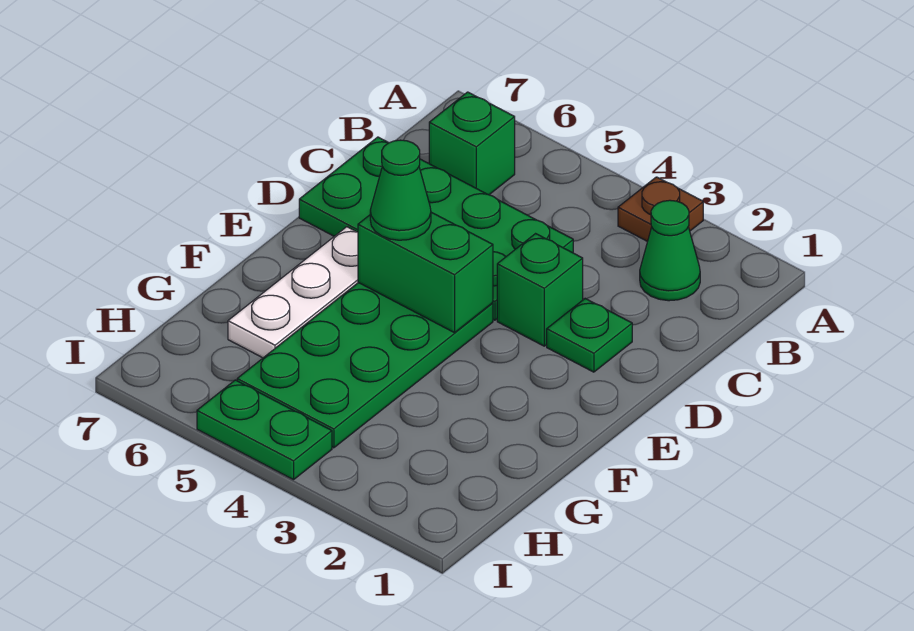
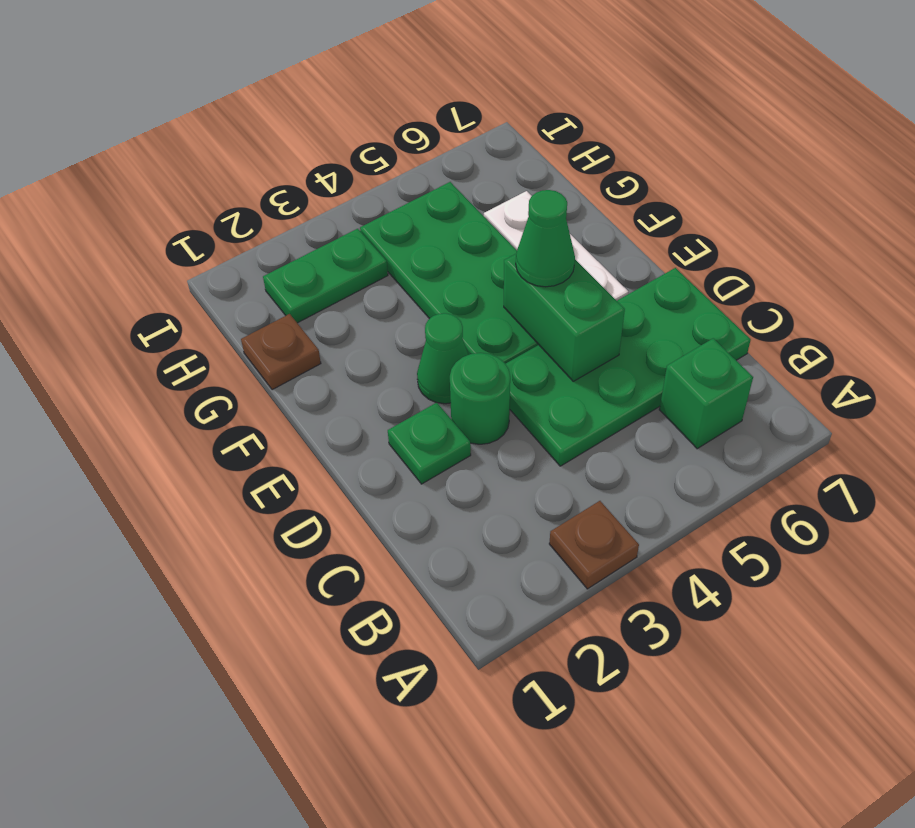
green cone B2 level 1 -> green cone E3 level 1
green brick D3 level 1 -> green round brick D3 level 1
green brick E4:E5 level 2 -> green brick D5:E5 level 2
none -> brown plate G1 level 1
green plate I4:I5 level 1 -> green plate H2:H3 level 1

